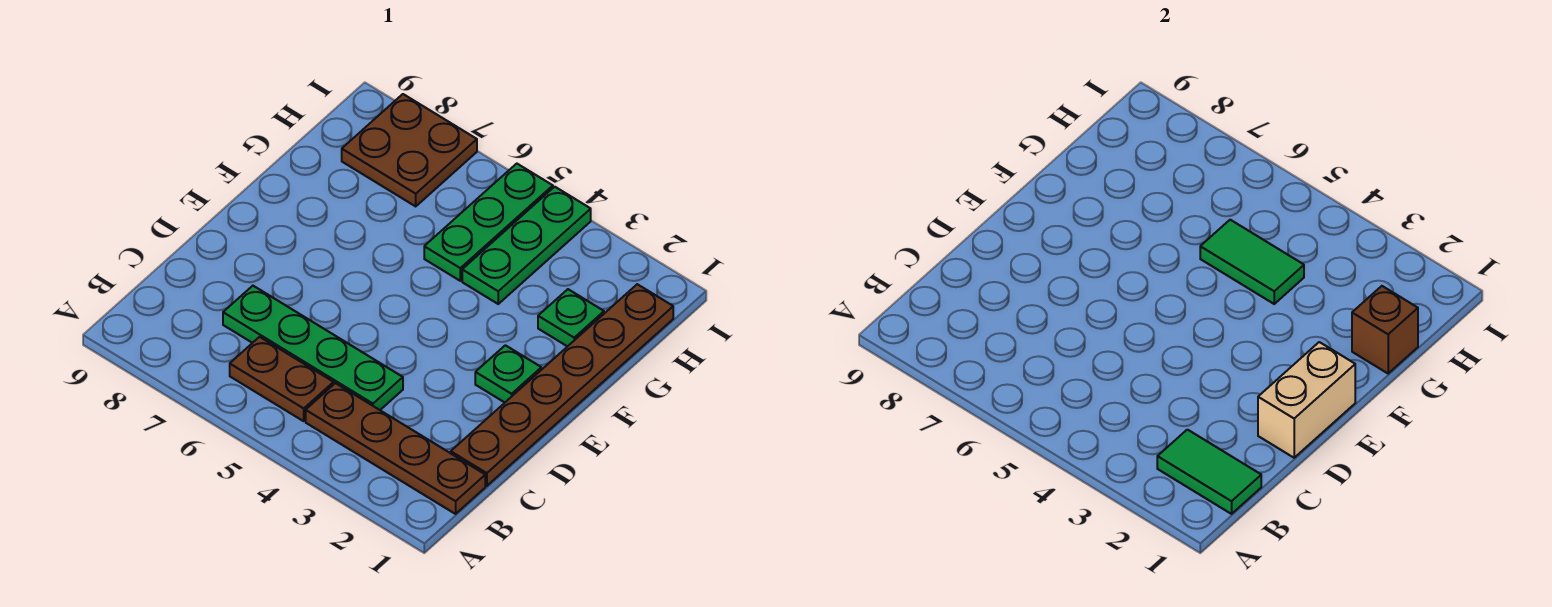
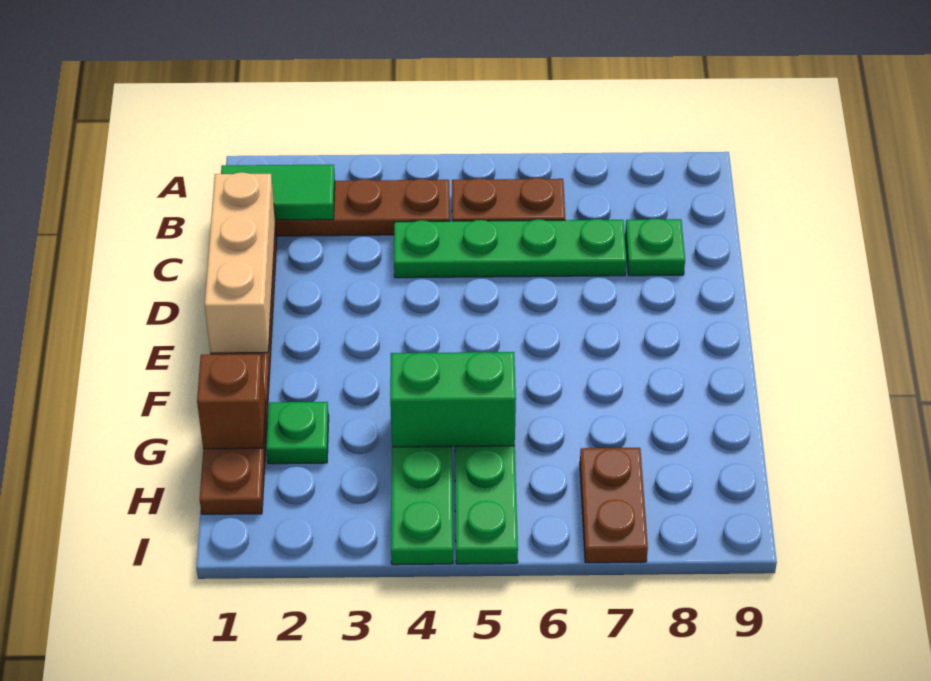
tan brick D1:E1 level 2 -> tan brick C1:E1 level 2
green plate E2 level 1 -> green plate C8 level 1
green tile G4:G5 level 2 -> green brick G4:G5 level 2
brown plate H7:I8 level 1 -> brown plate H7:I7 level 1

